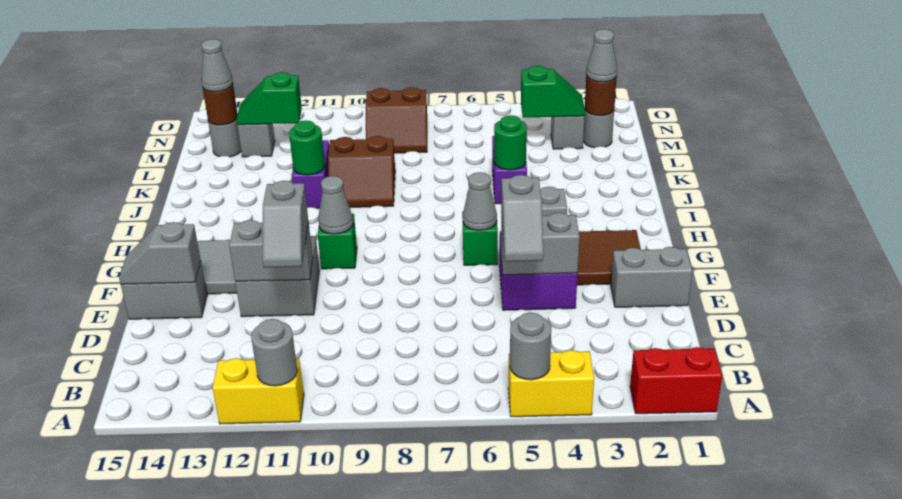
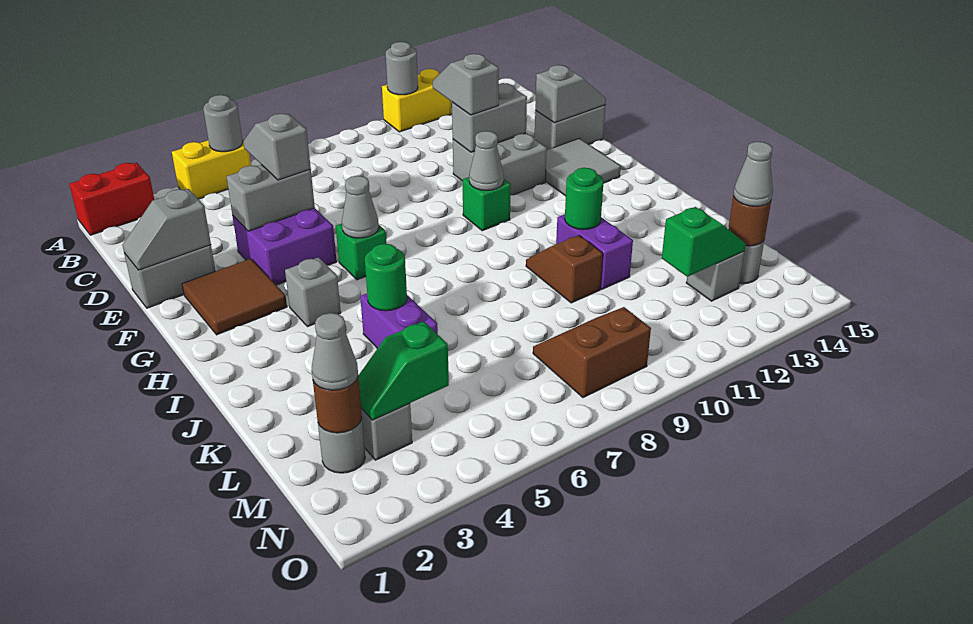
none -> grey slope E1:E2 level 2 top 2
brown slope J9:K10 level 1 top K -> brown slope J10:K10 level 1 top K

